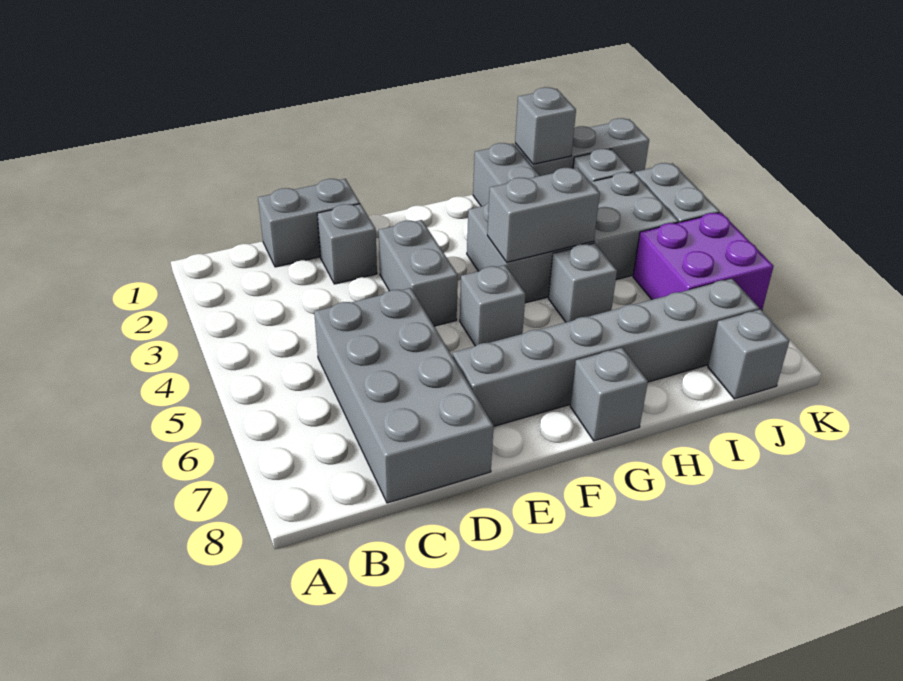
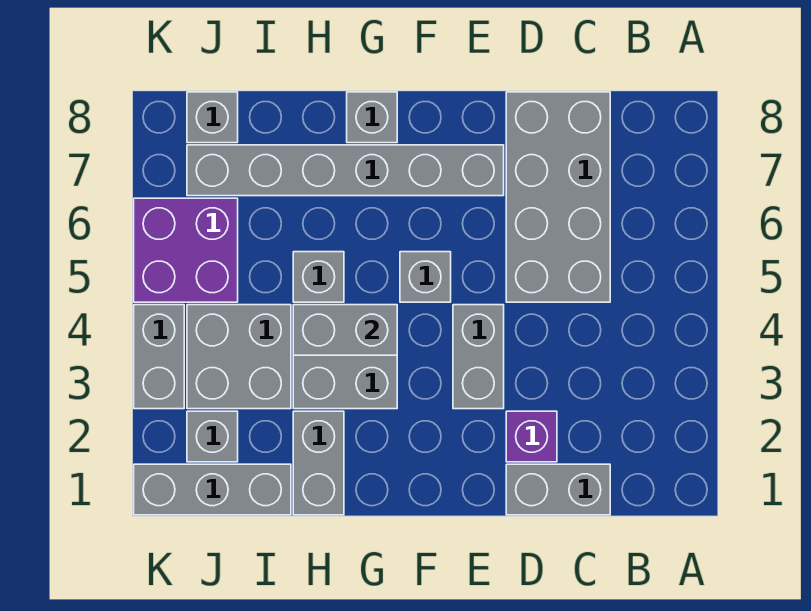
grey brick D2 level 1 -> purple brick D2 level 1
grey brick I1 level 2 -> none

